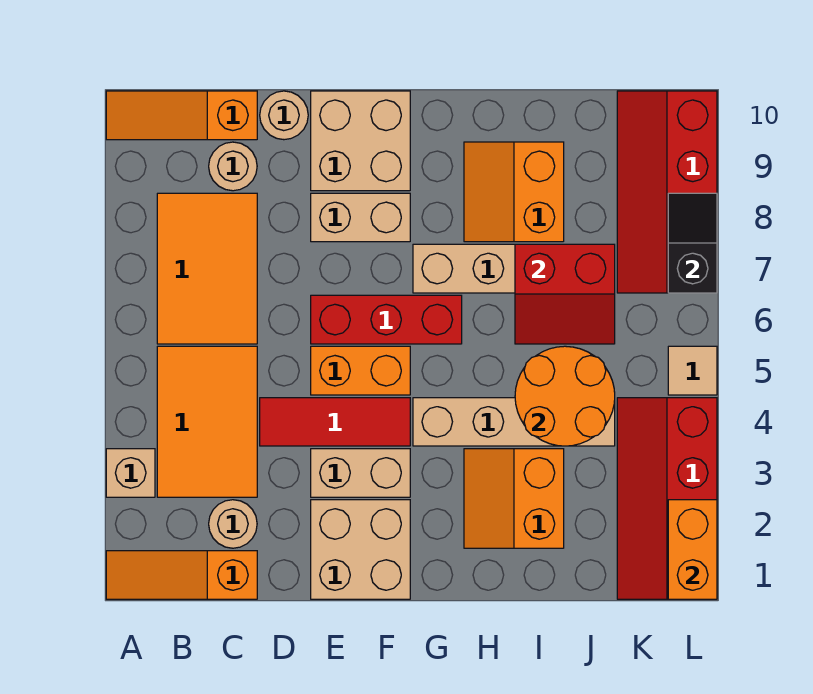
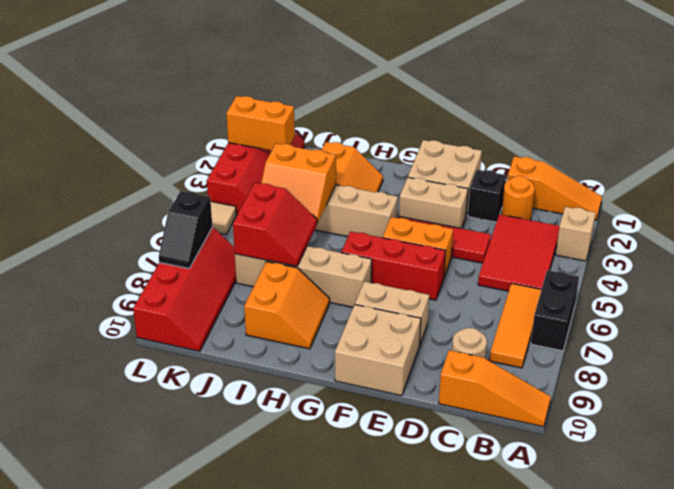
none -> black brick A6:A7 level 1
orange tile B3:C5 level 1 -> red tile B3:C5 level 1
orange tile B6:C8 level 1 -> orange tile B6:B8 level 1
tan round brick C2 level 1 -> orange round brick C2 level 1
none -> black brick D2 level 1
tan round brick D10 level 1 -> none
orange round brick I4:J5 level 2 -> orange slope I4:J5 level 2 top 4
red slope I6:J7 level 2 top 7 -> red slope I6:J7 level 2 top J
orange brick L1:L2 level 2 -> orange brick K2:L2 level 2

